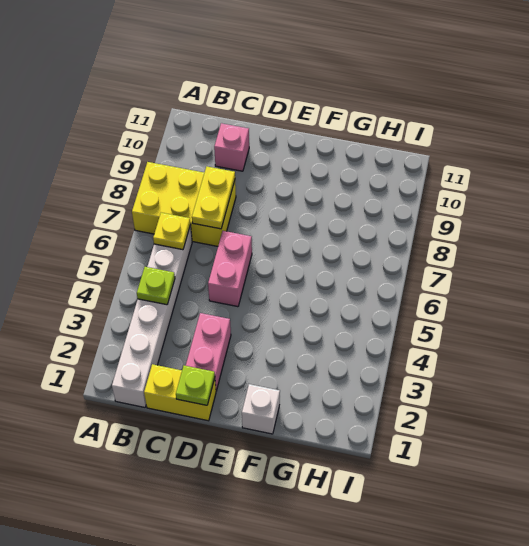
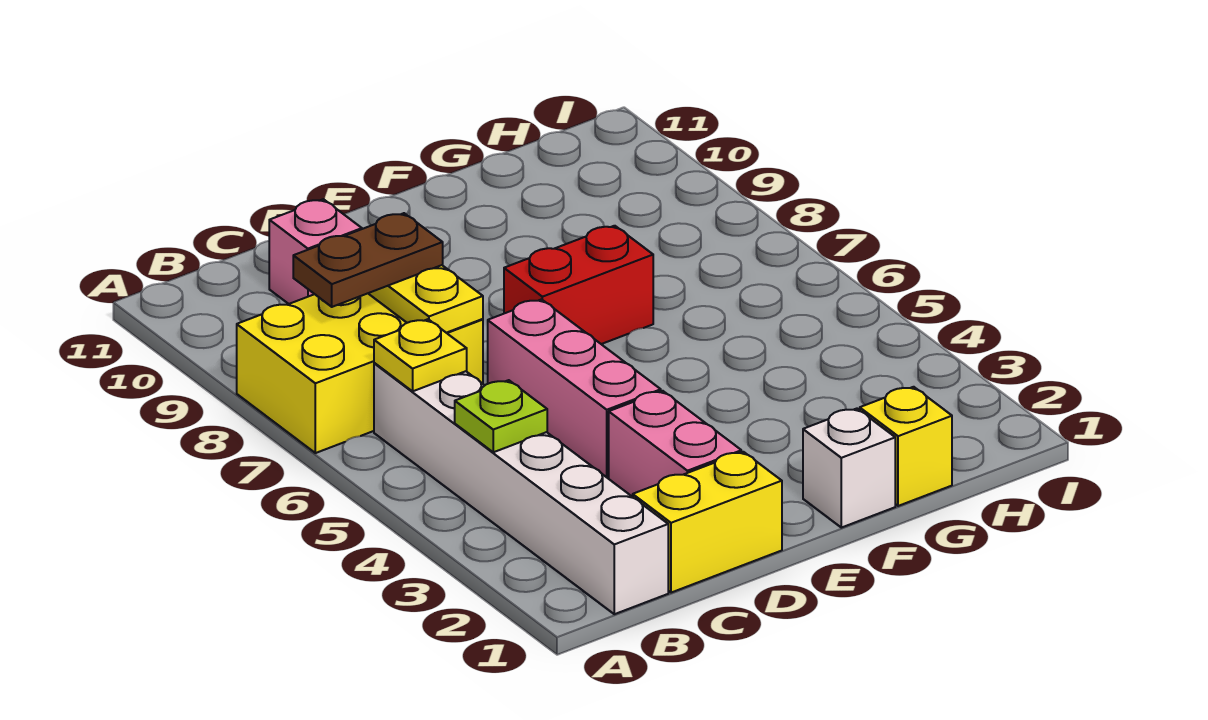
none -> brown plate B8:C8 level 3
lime plate D1 level 2 -> none
pink brick D5:D6 level 1 -> pink brick D4:D6 level 1
none -> red brick E7:F7 level 1
none -> yellow brick G1 level 1

